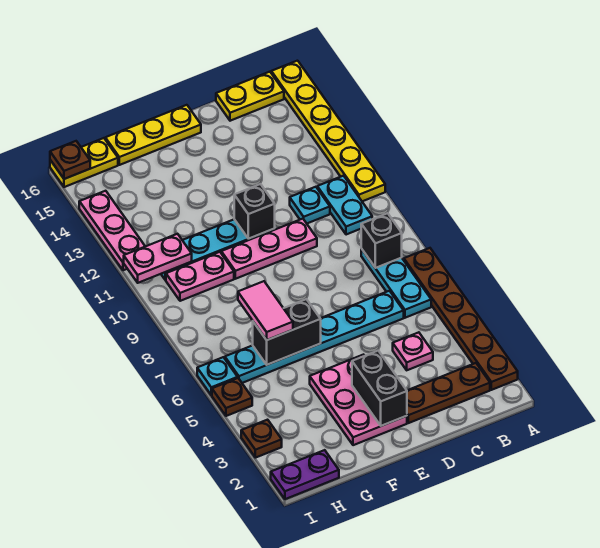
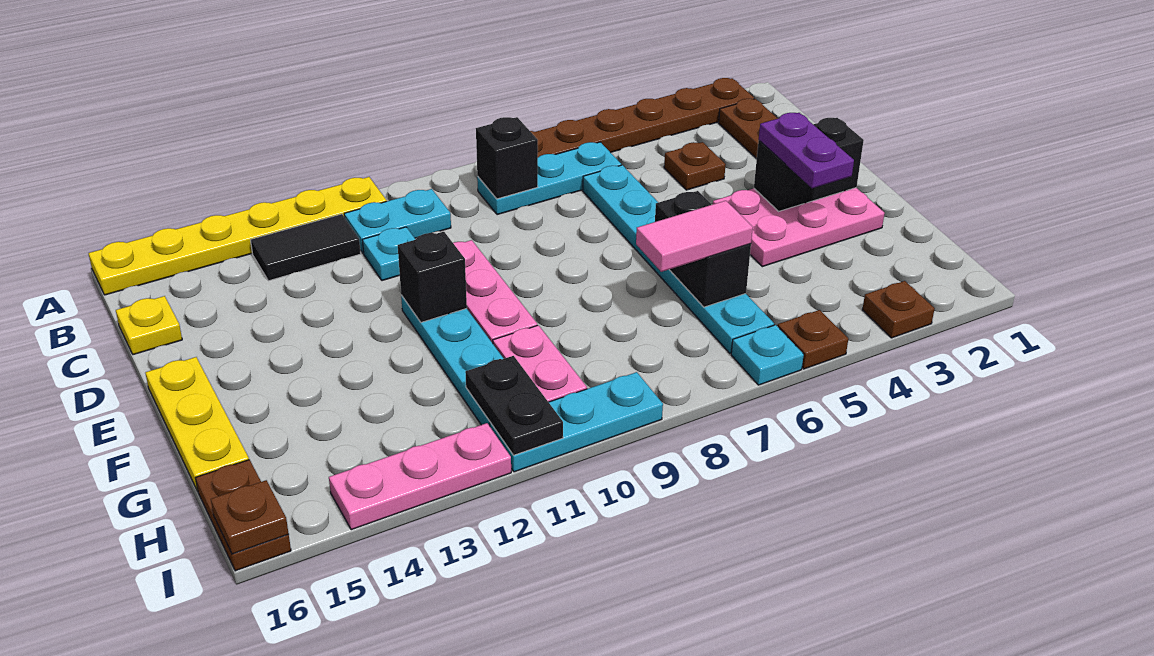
none -> black tile B12:B13 level 1
yellow plate B16:C16 level 1 -> yellow plate C16 level 1
pink plate C4 level 1 -> brown plate C4 level 1
purple plate H1:I1 level 1 -> purple plate E3:F3 level 3
pink plate H11:I11 level 2 -> black plate H11:I11 level 2
yellow plate H16:I16 level 1 -> brown plate H16:I16 level 1
none -> cyan plate I9:I11 level 1

